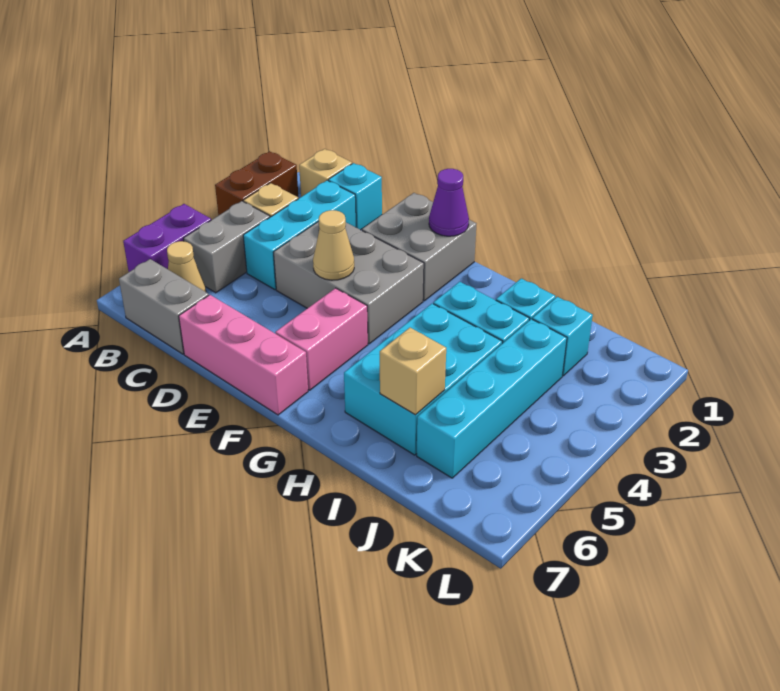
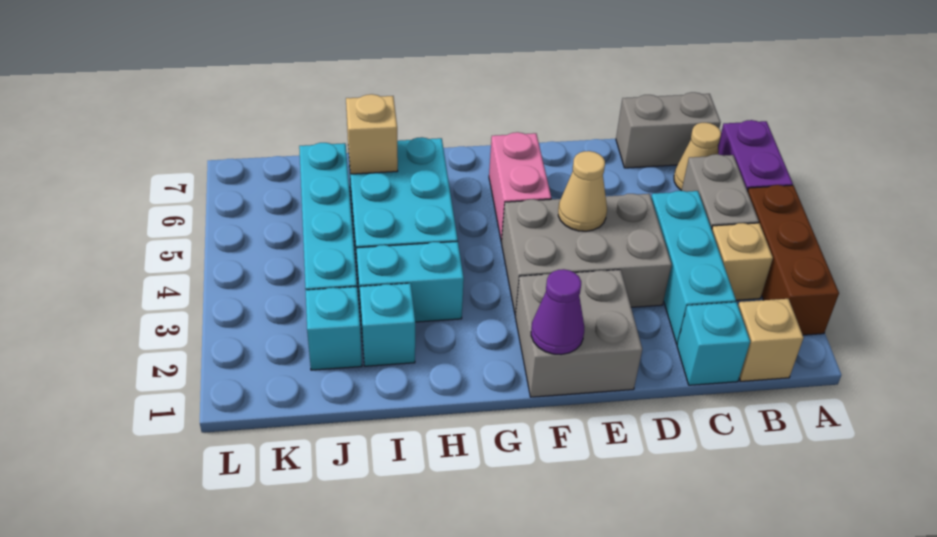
brown brick A2:A3 level 1 -> brown brick A2:A4 level 1
pink brick D7:F7 level 1 -> none

